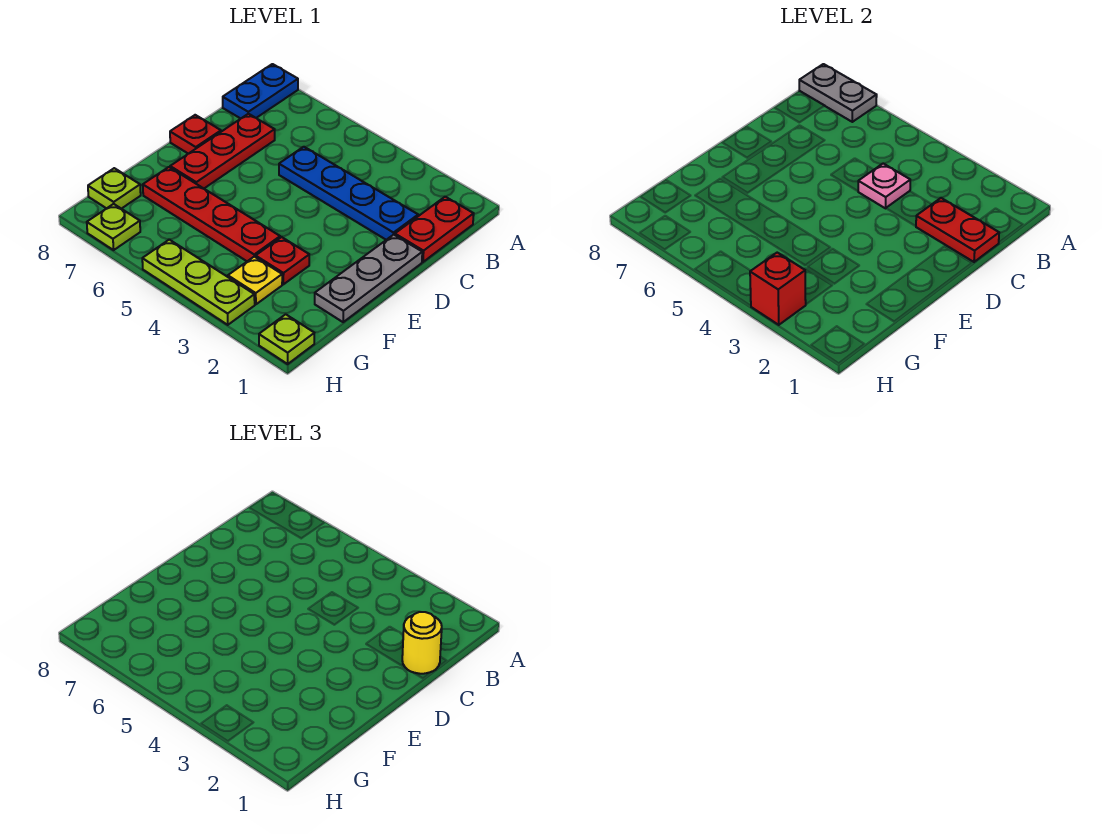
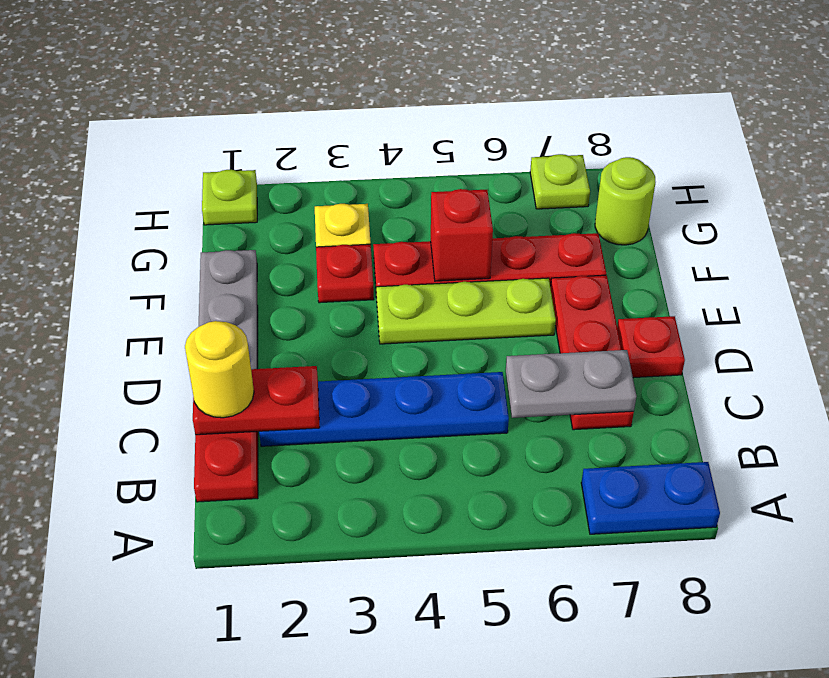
grey plate A7:A8 level 2 -> grey plate C6:C7 level 2
blue plate A8:B8 level 1 -> blue plate A7:A8 level 1
pink plate C4 level 2 -> none
lime plate G8 level 1 -> lime round brick G8 level 1
lime plate H3:H5 level 1 -> lime plate E4:E6 level 1
red brick H3 level 2 -> red brick F5 level 2

